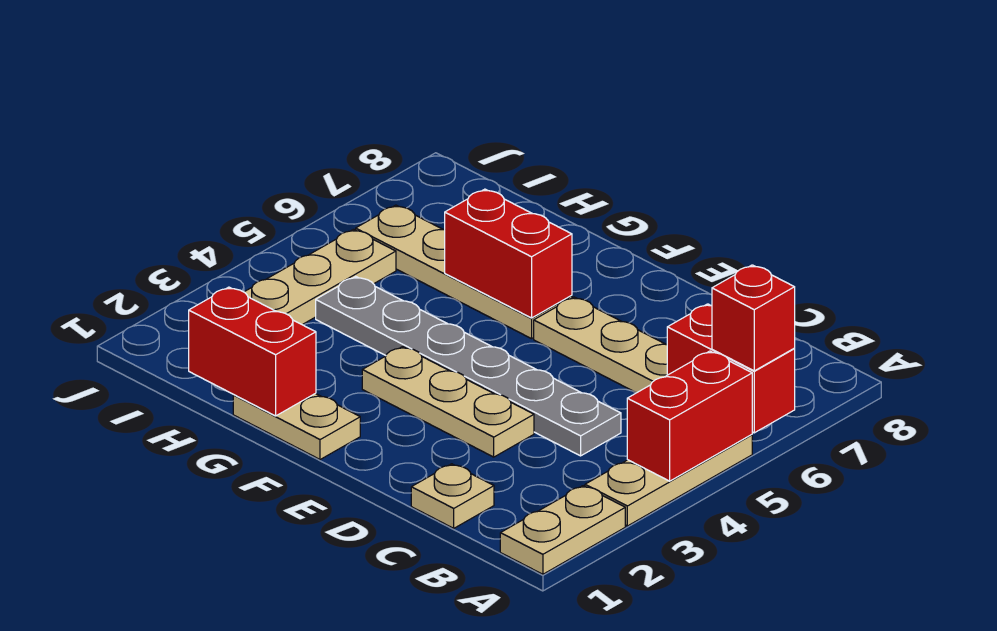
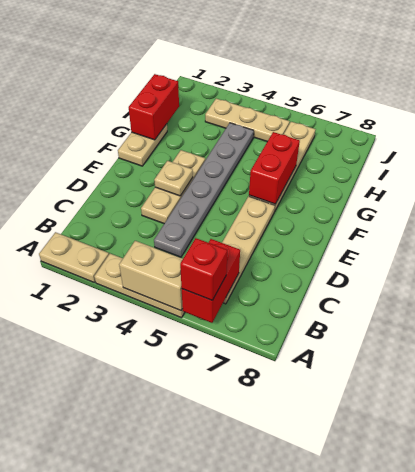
red brick A4:A5 level 2 -> tan brick A4:A5 level 2
tan plate C1 level 1 -> tan plate E3 level 2

